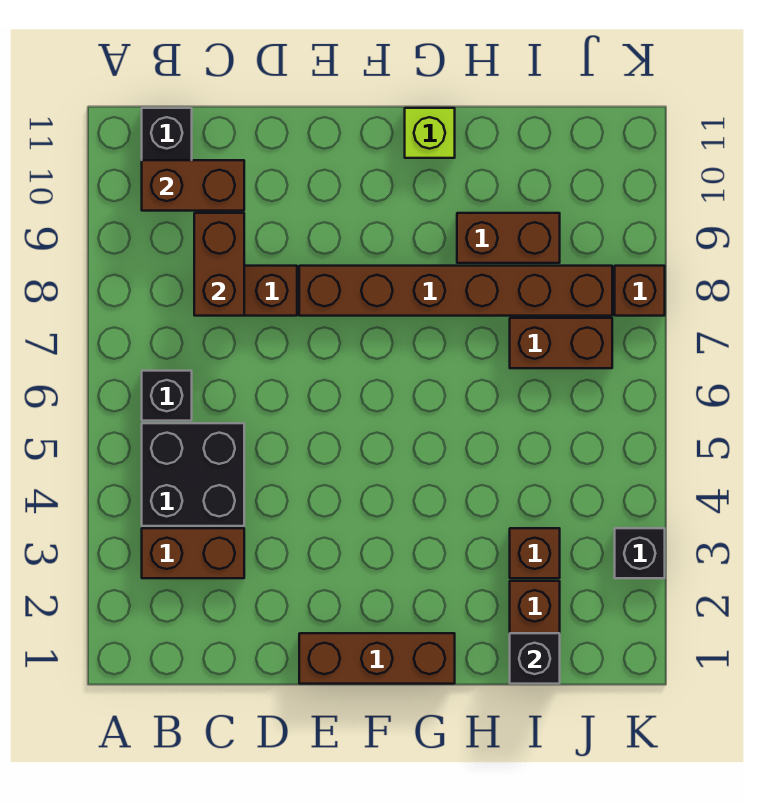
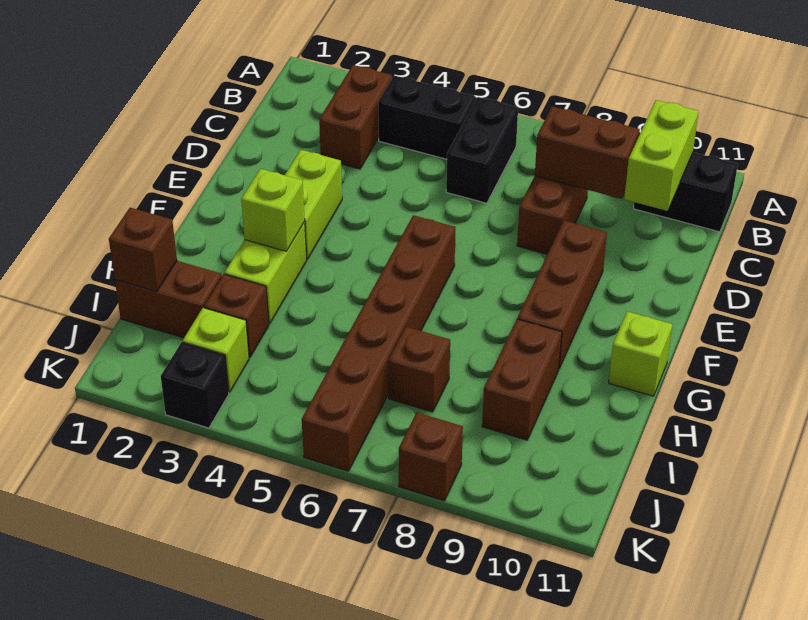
black brick B4:C5 level 1 -> black brick B4:B5 level 1
black brick B6 level 1 -> black brick B6:C6 level 1
brown brick B10:C10 level 2 -> lime brick B10:C10 level 2
brown brick E1:G1 level 1 -> brown brick E9:G9 level 1
none -> lime brick E3:F3 level 1
brown brick E8:J8 level 1 -> brown brick F6:K6 level 1
none -> lime brick G3:H3 level 1
none -> lime brick G3 level 2
black brick I1 level 2 -> brown brick I1 level 2
brown brick I7:J7 level 1 -> brown brick I7 level 1
none -> lime brick J3 level 1

